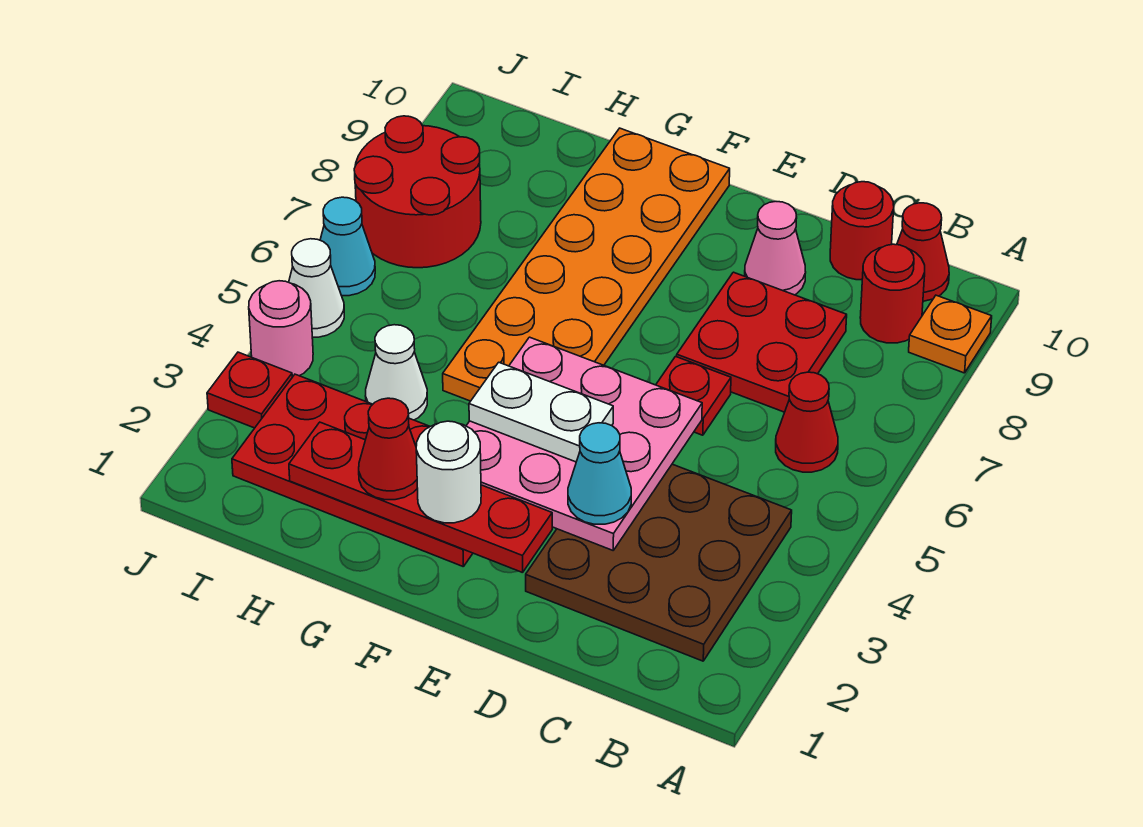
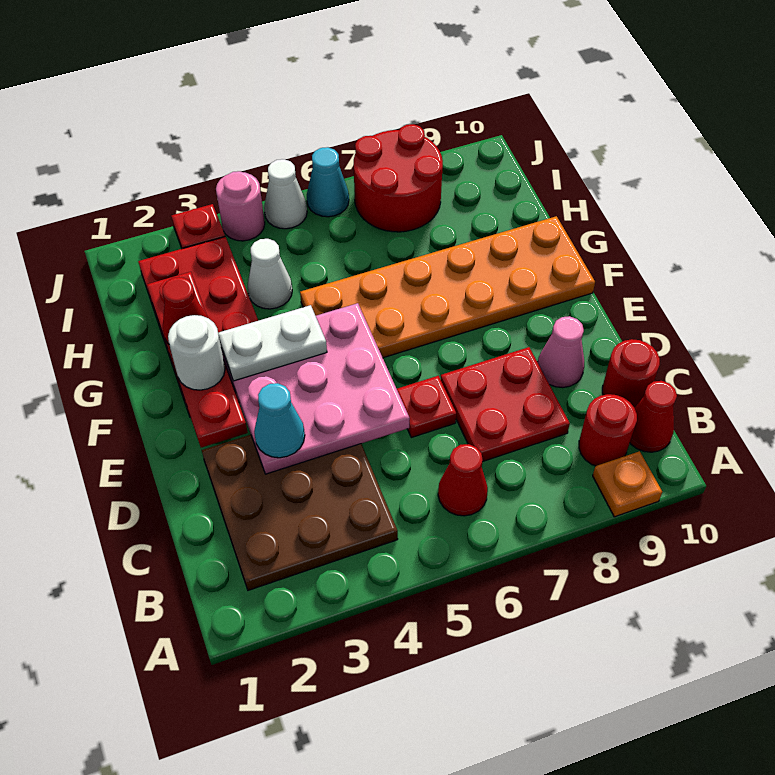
white plate E4:F4 level 3 -> white plate F3:F4 level 3

